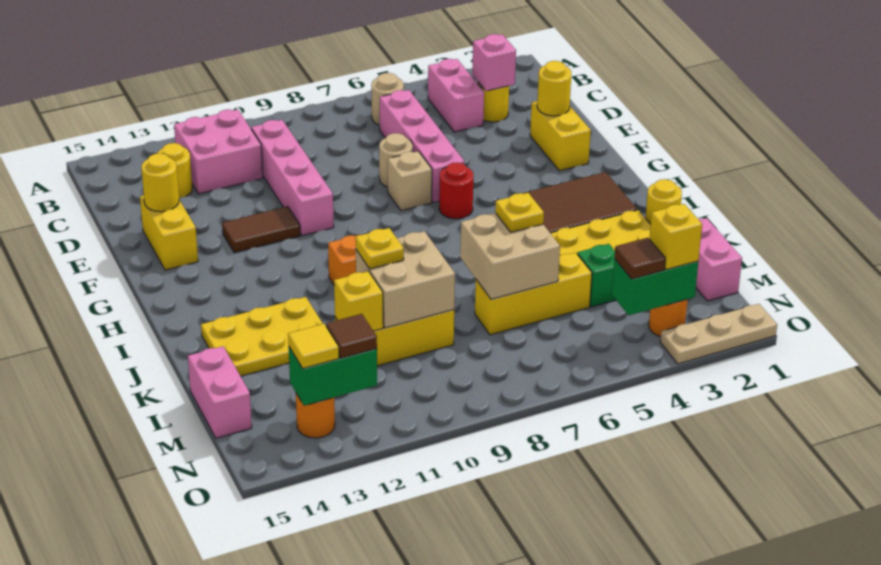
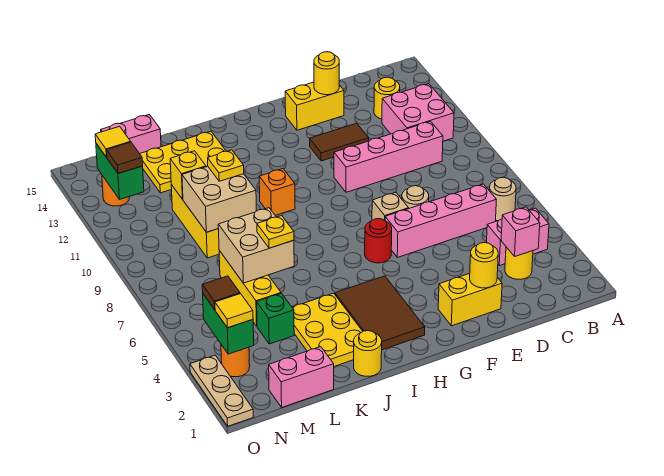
brown tile F11:F12 level 1 -> brown tile E12:F12 level 1
yellow plate J12:K14 level 1 -> yellow plate J13:L14 level 1
yellow brick N3 level 3 -> yellow tile N3 level 3

